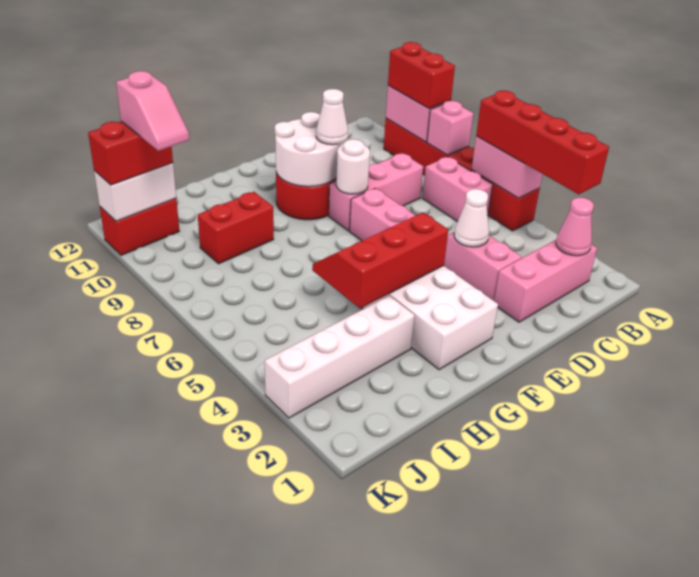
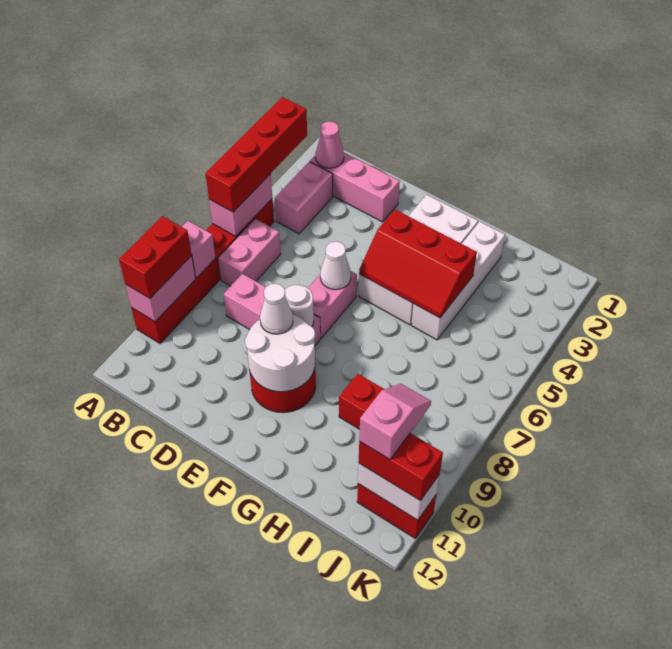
pink brick D3:D4 level 1 -> pink brick B3:B4 level 1
white cone D4 level 2 -> white cone E6 level 2
white brick H3:K3 level 1 -> white brick H2:H5 level 1

